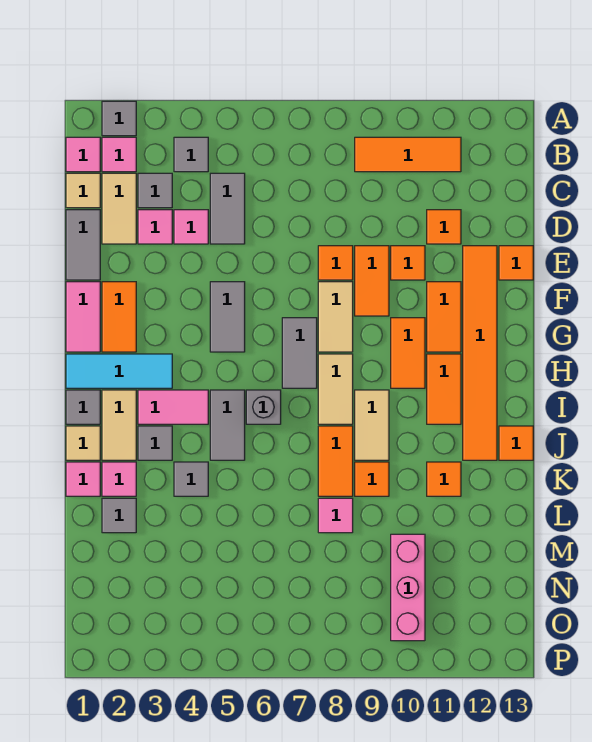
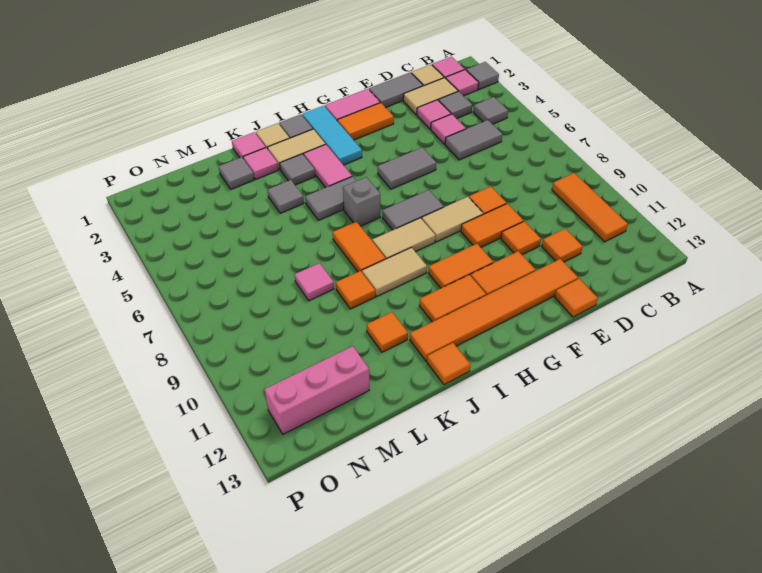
orange tile J8:K8 level 1 -> orange tile J7:J8 level 1
pink brick M10:O10 level 1 -> pink brick M12:O12 level 1

